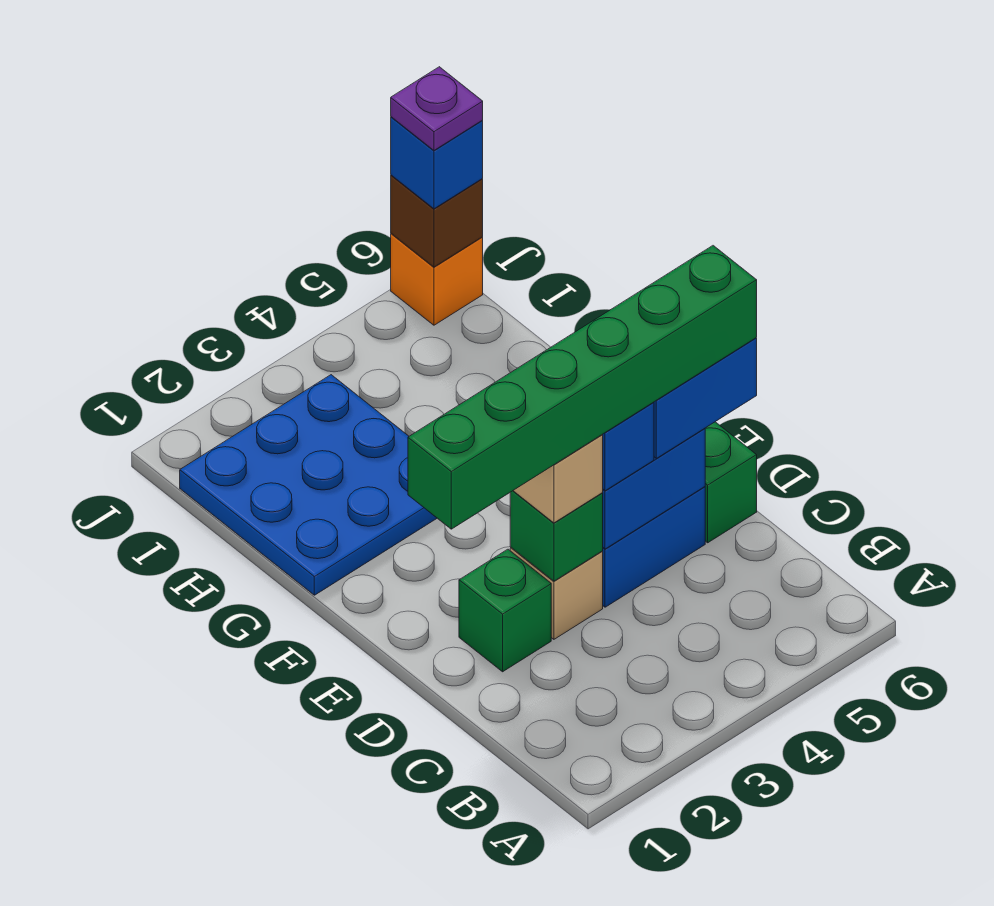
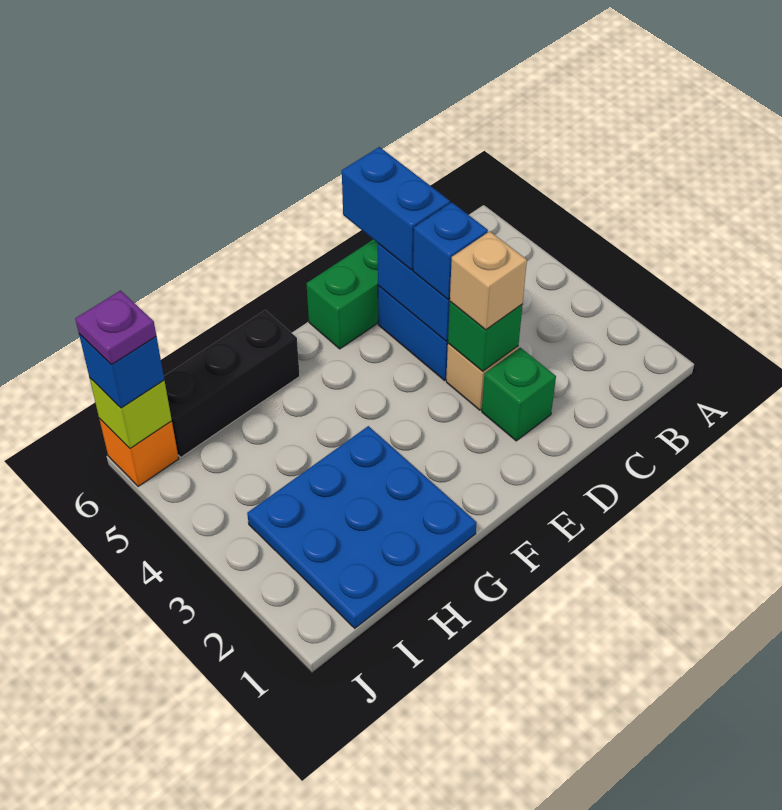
green brick D1:D6 level 4 -> none
none -> black brick G6:I6 level 1
brown brick J6 level 2 -> lime brick J6 level 2

